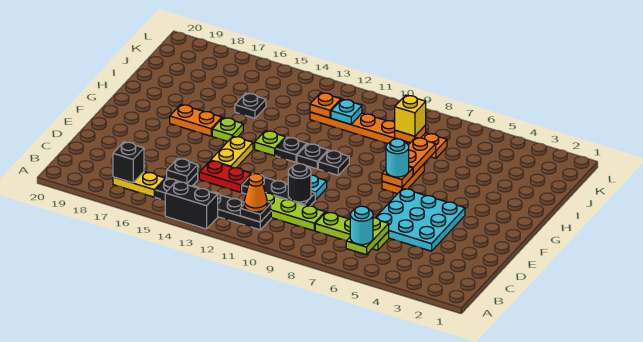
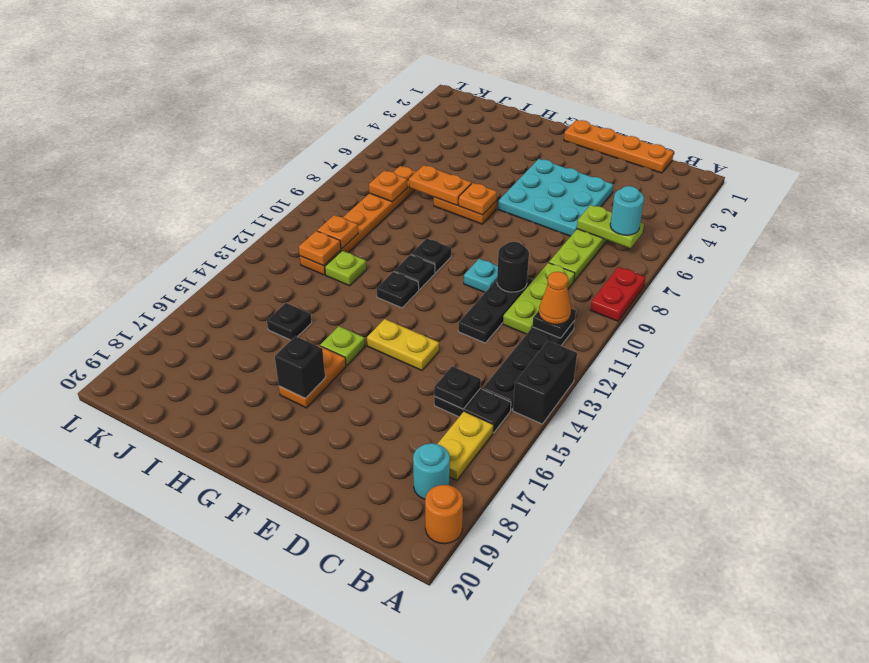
none -> orange round brick A19 level 1
black brick B17 level 2 -> black brick G17 level 2
none -> orange plate C1:F1 level 1
red plate D13:D14 level 1 -> red plate A8:A9 level 1
cyan round brick G7 level 3 -> cyan round brick B18 level 1
lime plate G13 level 1 -> lime plate I12 level 1
yellow brick J8 level 3 -> none
cyan plate J11 level 2 -> orange plate J11 level 2

